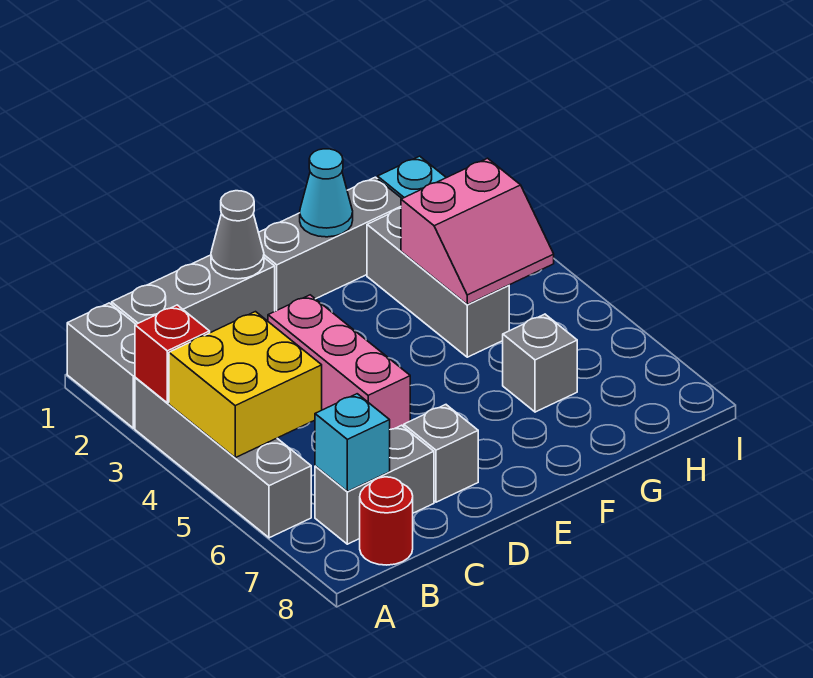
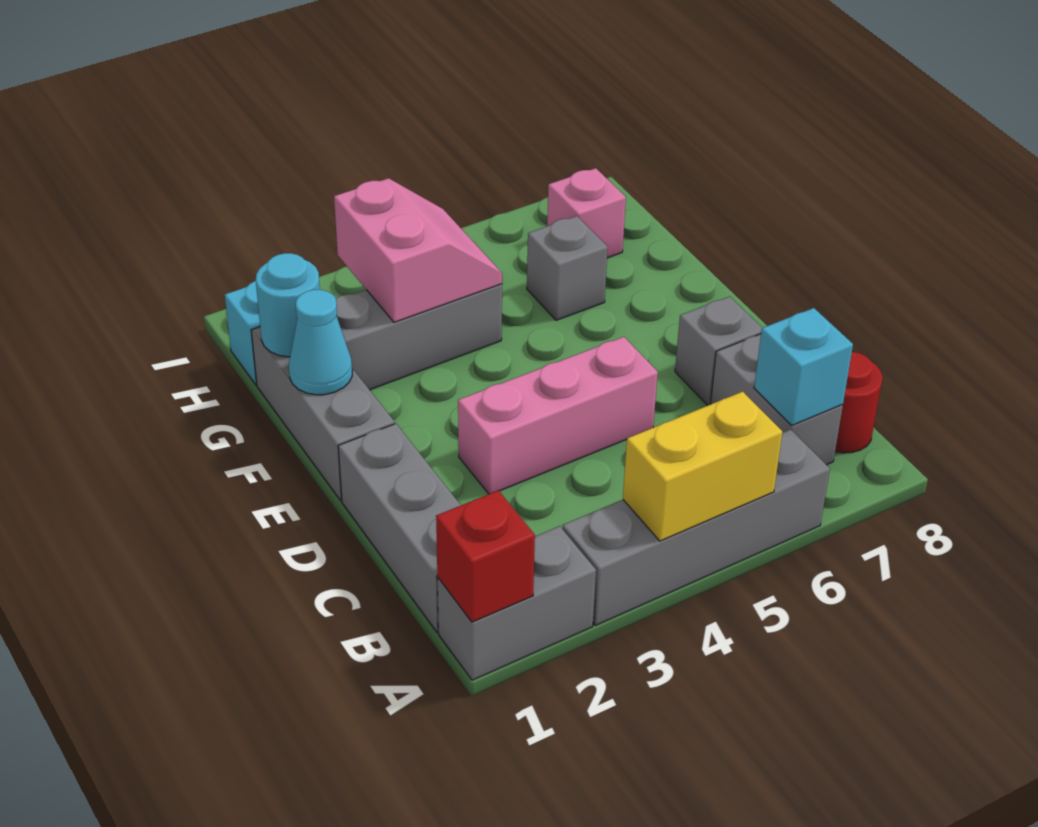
red brick A3 level 2 -> red brick A1 level 2
yellow brick A4:B5 level 2 -> yellow brick A4:A5 level 2
grey cone D1 level 2 -> none
none -> cyan round brick G1 level 2
none -> pink brick H7 level 1

